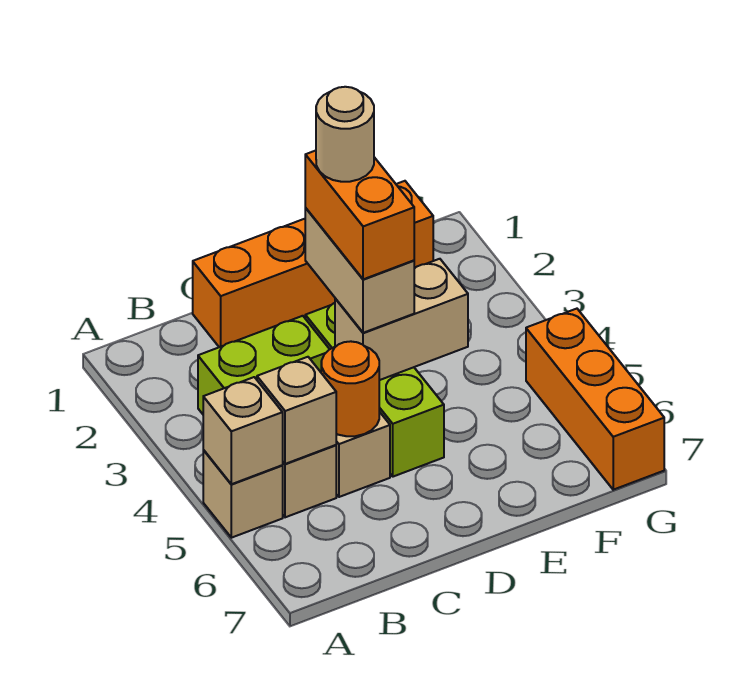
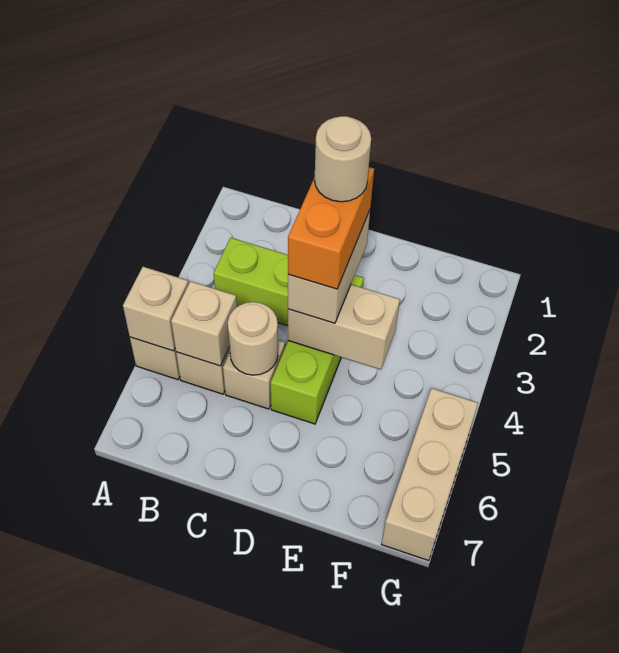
orange brick C1:F1 level 1 -> none
orange round brick C5 level 2 -> tan round brick C5 level 2
orange brick G5:G7 level 1 -> tan brick G5:G7 level 1

